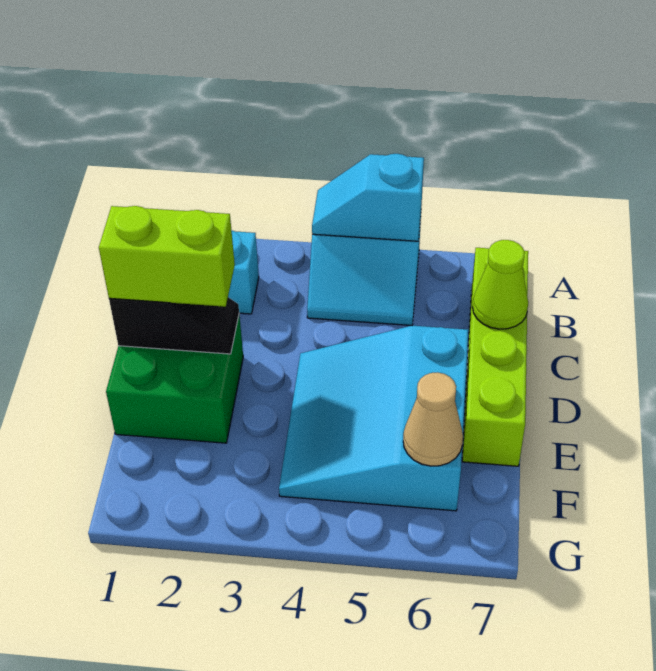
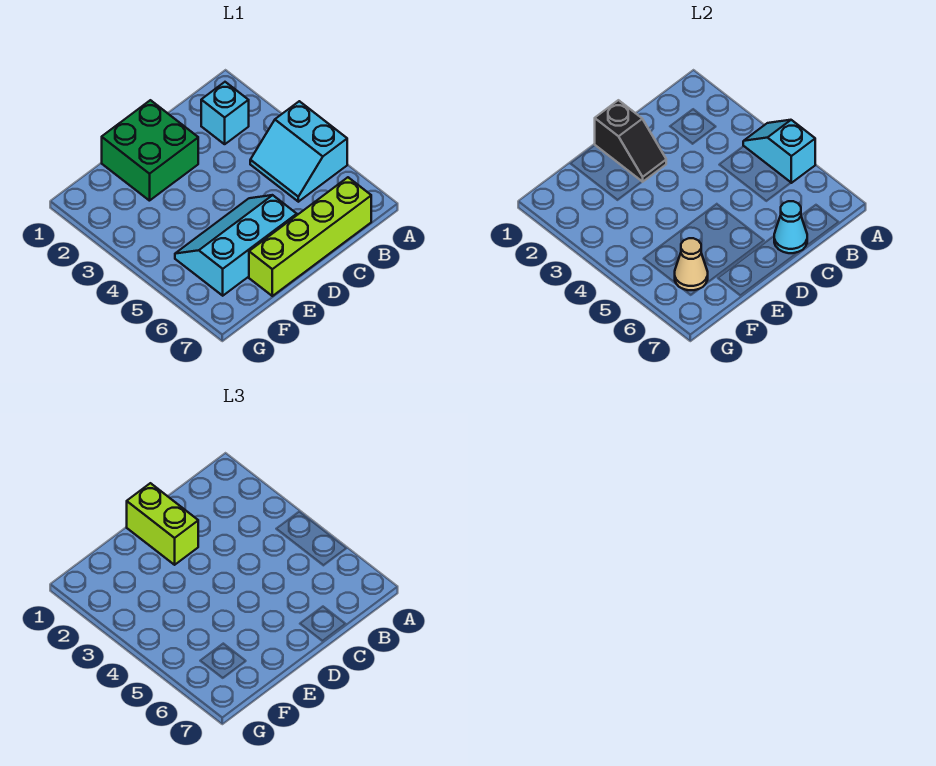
lime cone C7 level 2 -> cyan cone C7 level 2
cyan slope D4:F6 level 1 top 6 -> cyan slope D5:F6 level 1 top 6

